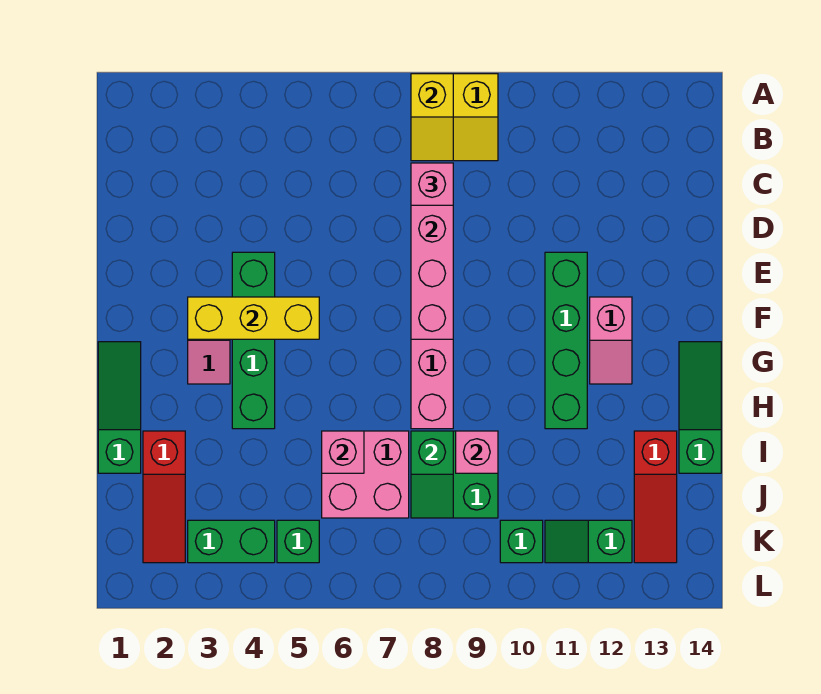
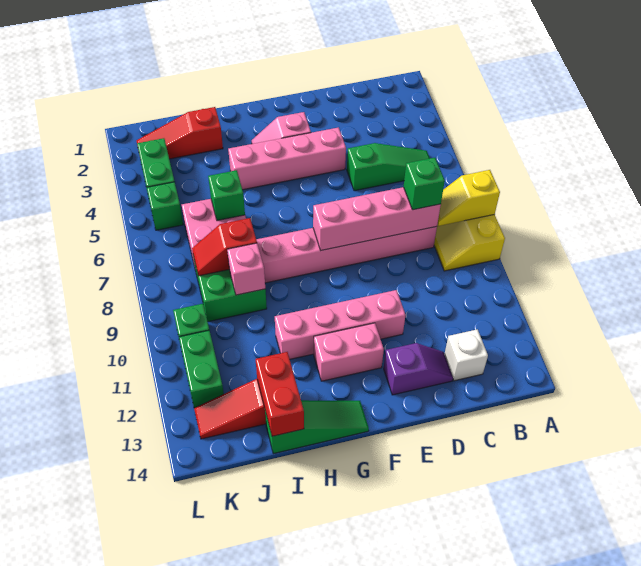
pink brick C8 level 3 -> green brick C8 level 3
none -> white brick C13 level 1
none -> purple slope D13:E13 level 1 top E
green brick E4:H4 level 1 -> pink brick E4:H4 level 1
green brick E11:H11 level 1 -> pink brick E11:H11 level 1
yellow brick F3:F5 level 2 -> none
pink slope F12:G12 level 1 top F -> pink brick F12:G12 level 1
green slope G1:I1 level 1 top I -> green slope B5:D5 level 1 top D
pink brick I6 level 2 -> green brick I6 level 2
green slope I8:J8 level 2 top I -> red slope I8:J8 level 2 top I
none -> red brick I13:I14 level 2
green slope K11:K12 level 1 top 12 -> green brick K11:K12 level 1

